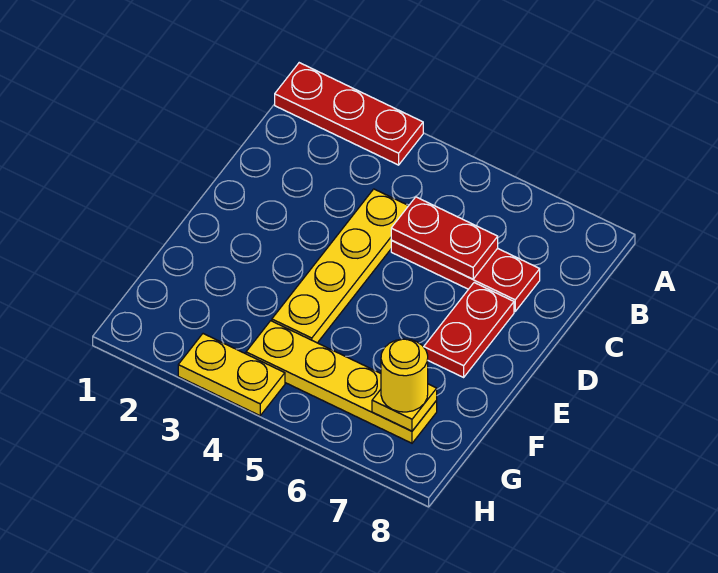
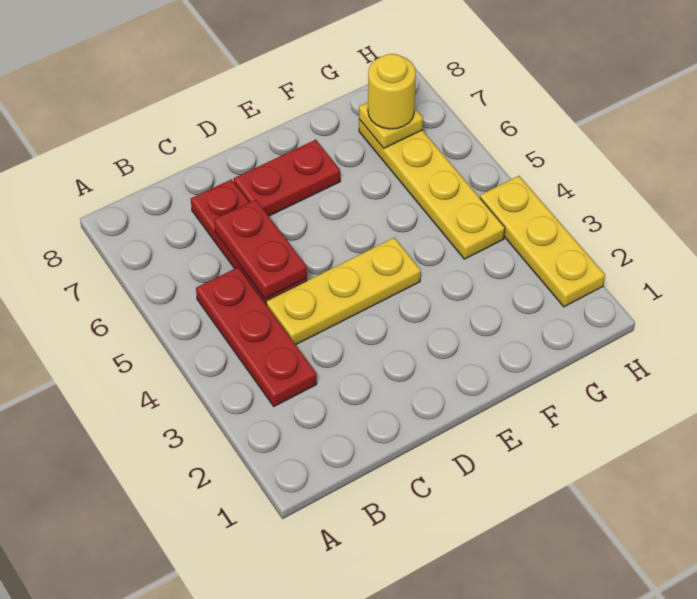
red plate A1:A3 level 1 -> red plate B3:B5 level 1
yellow plate C4:F4 level 1 -> yellow plate C4:E4 level 1
yellow plate H3:H4 level 1 -> yellow plate H2:H4 level 1

